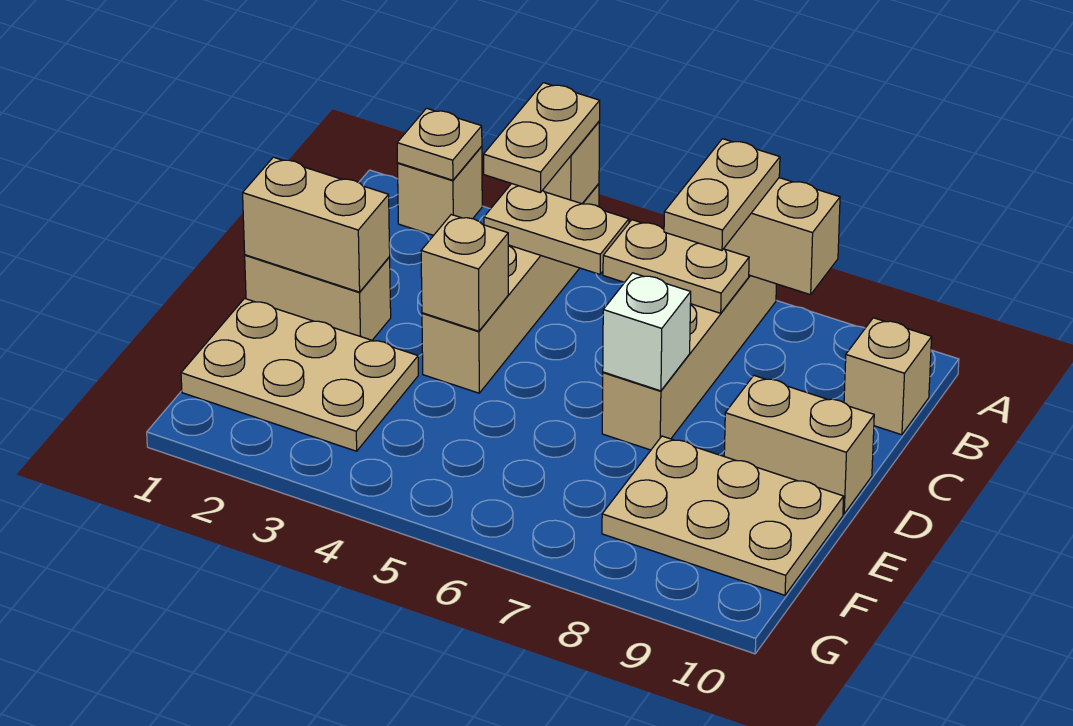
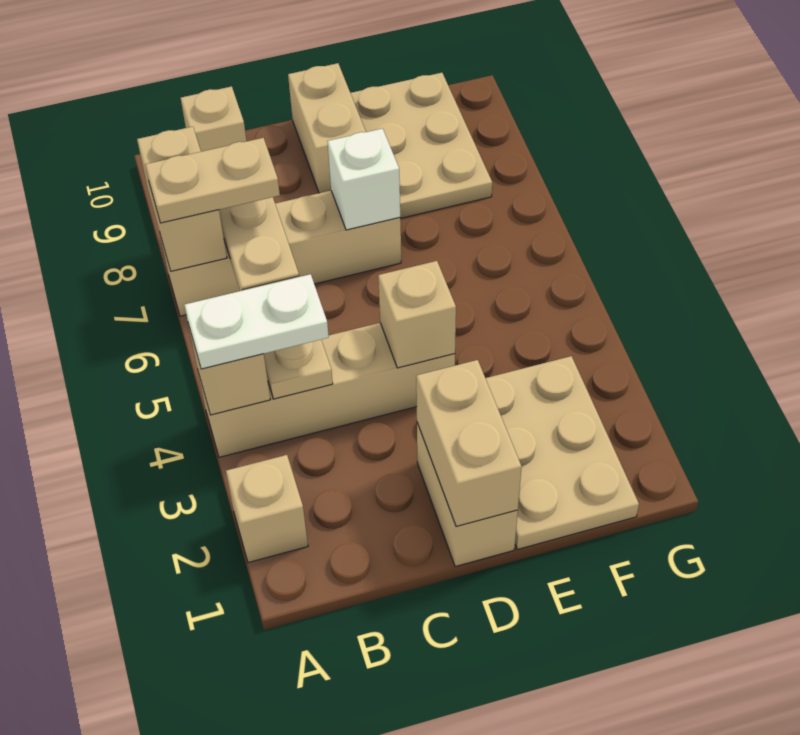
tan plate A2 level 2 -> none
tan plate A4:B4 level 3 -> white plate A4:B4 level 3

